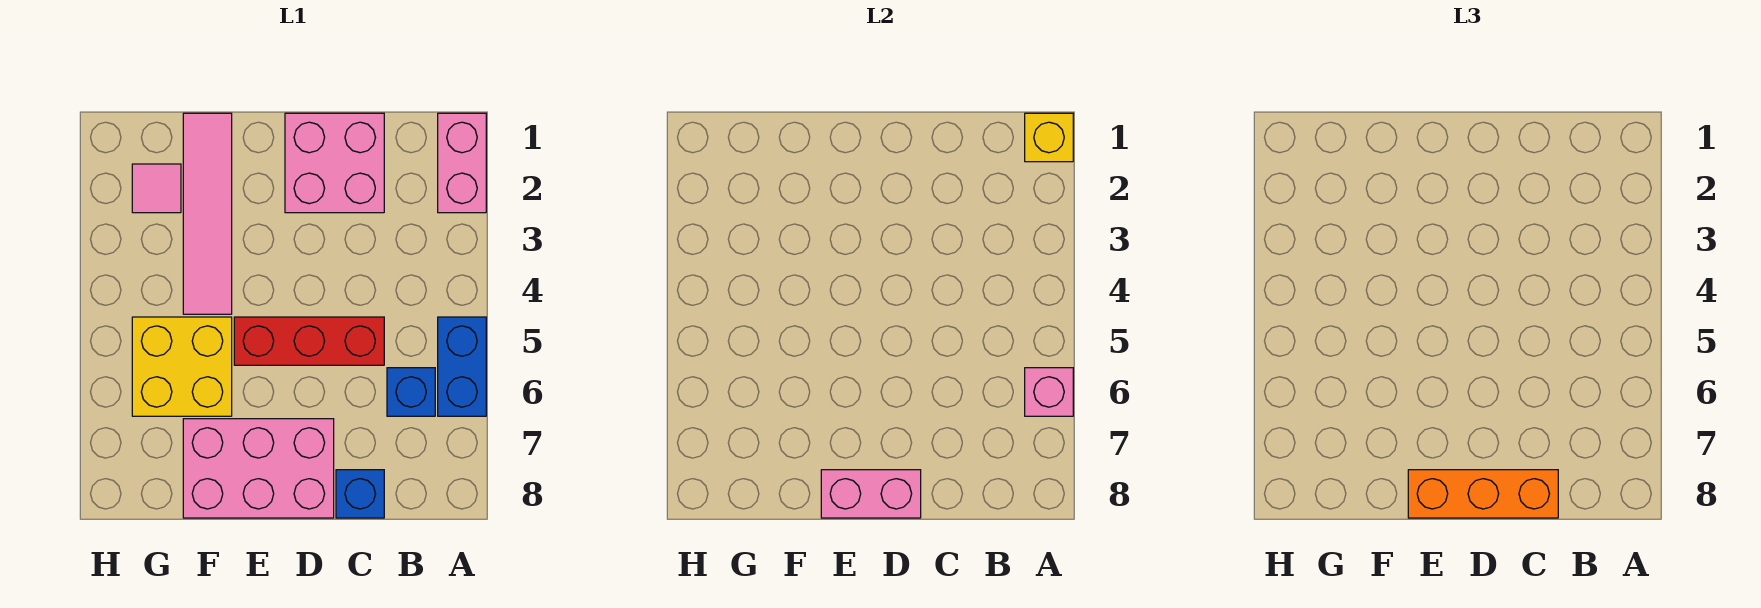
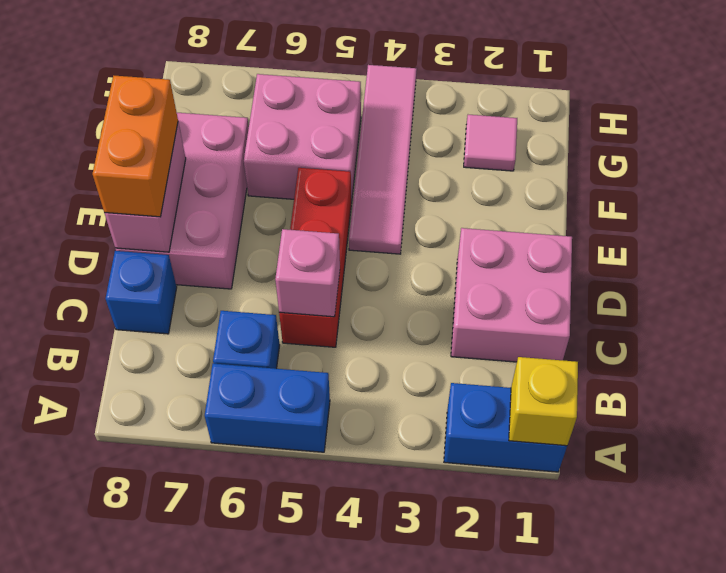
pink brick A1:A2 level 1 -> blue brick A1:A2 level 1
pink brick A6 level 2 -> pink brick C5 level 2
orange brick C8:E8 level 3 -> orange brick D8:E8 level 3
pink tile F1:F4 level 1 -> pink tile E4:H4 level 1
yellow brick F5:G6 level 1 -> pink brick F5:G6 level 1

